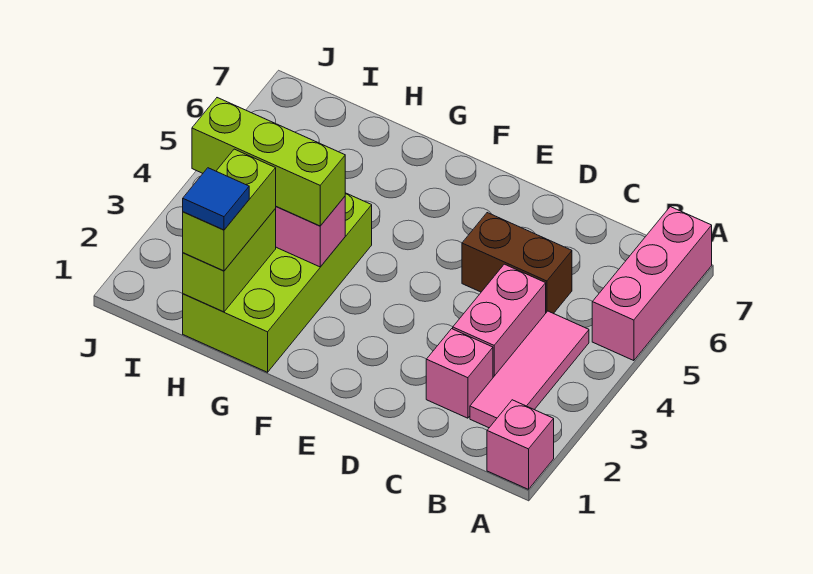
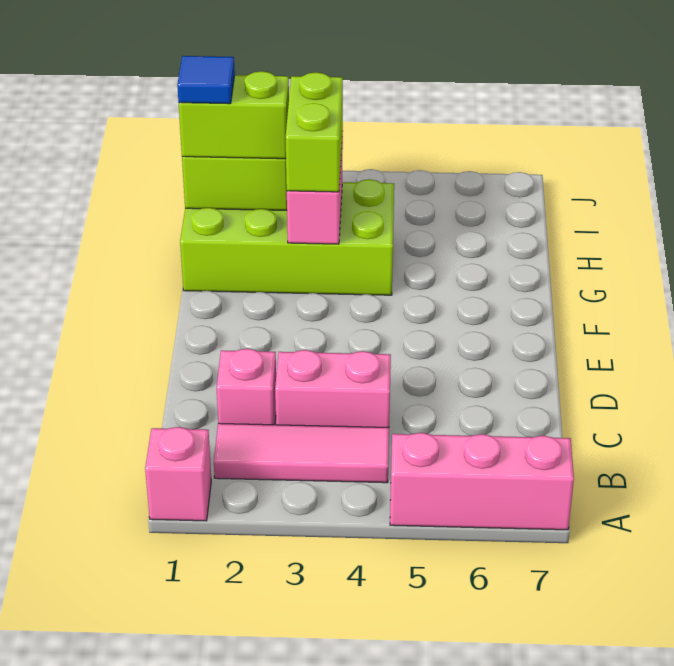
brown brick C5:D5 level 1 -> none
lime brick G3:I3 level 3 -> lime brick G3:H3 level 3

